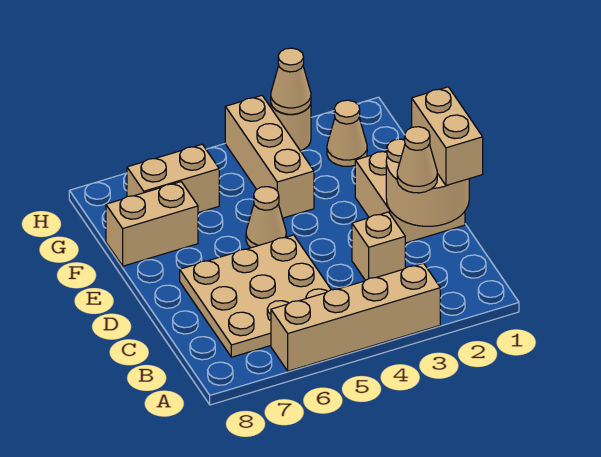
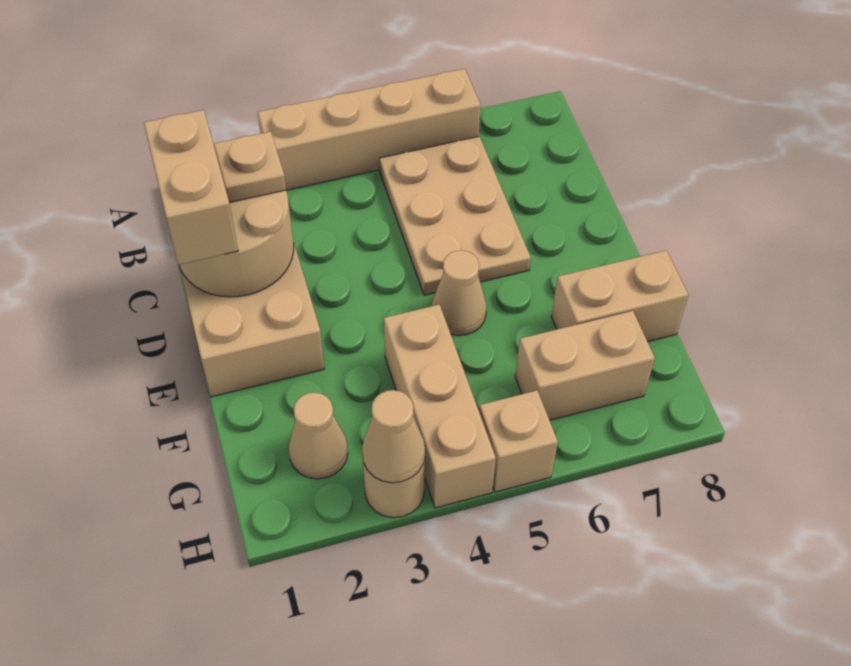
tan plate B5:D7 level 1 -> tan plate B5:D6 level 1
tan cone C2 level 3 -> tan plate C2 level 3
tan brick C3 level 1 -> tan brick H5 level 1

